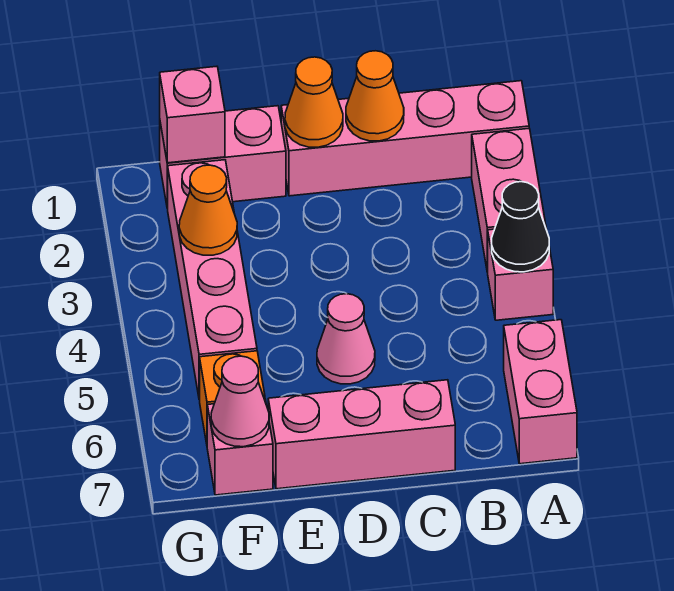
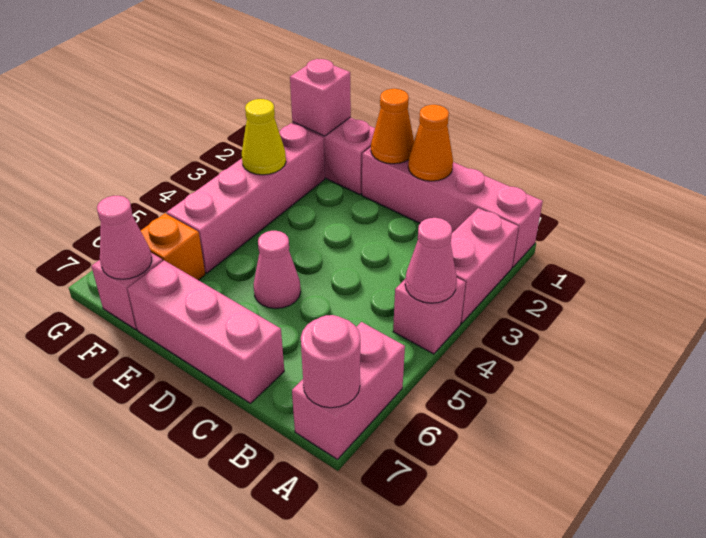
black cone A4 level 2 -> pink cone A4 level 2
none -> pink round brick A7 level 2
orange cone F3 level 2 -> yellow cone F3 level 2

